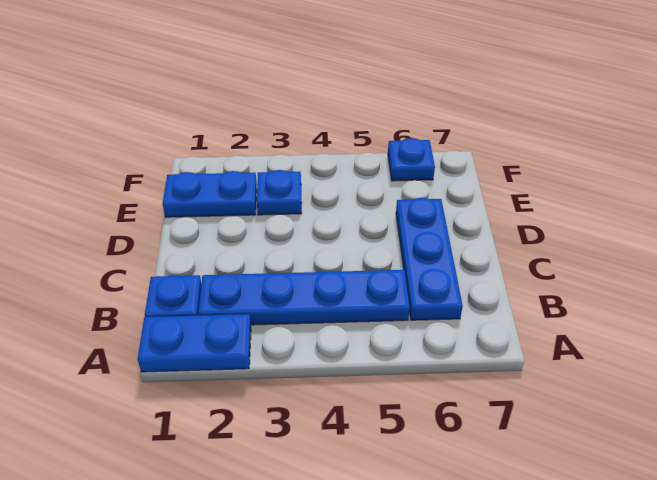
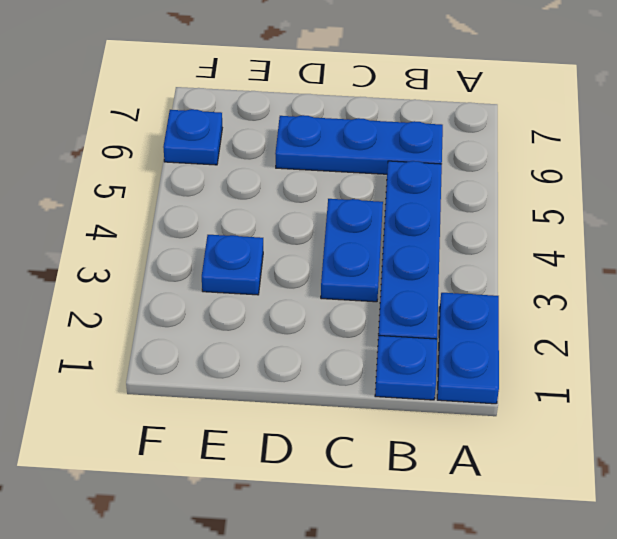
blue plate E1:E2 level 1 -> blue plate C3:C4 level 1

